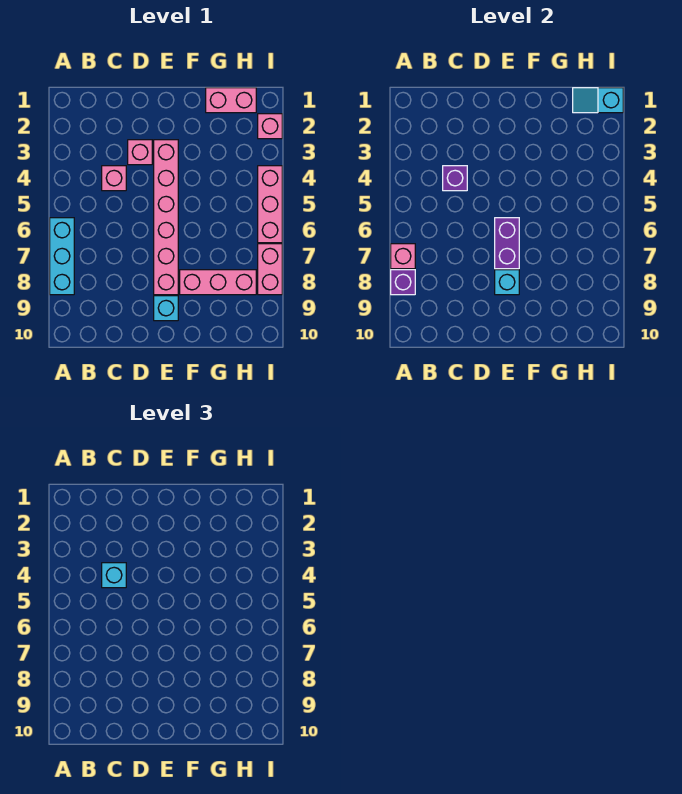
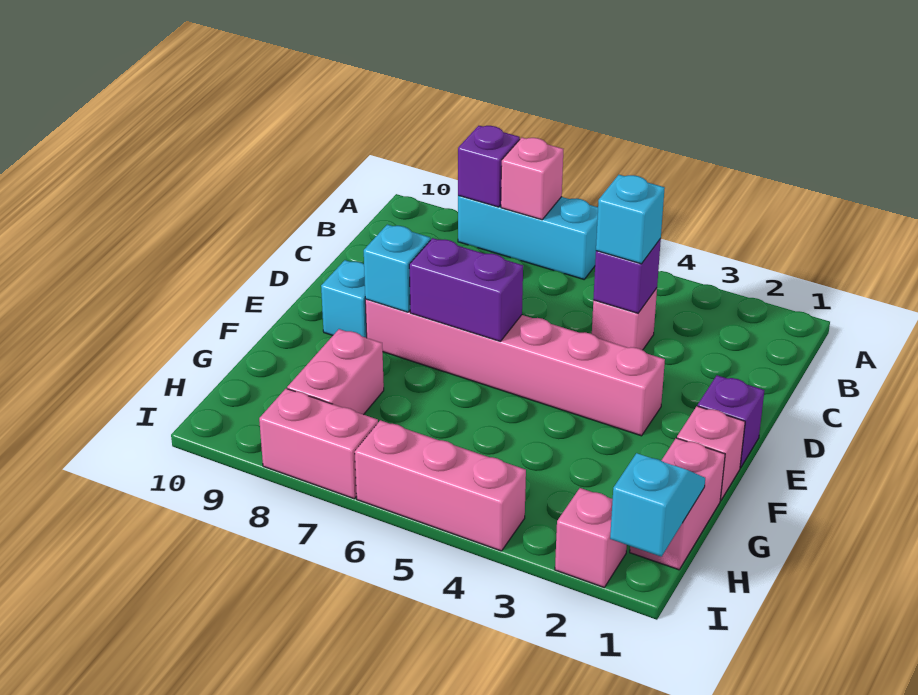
pink brick D3 level 1 -> pink brick F1 level 1
none -> purple brick E1 level 1
pink brick F8:H8 level 1 -> pink brick G8:H8 level 1

